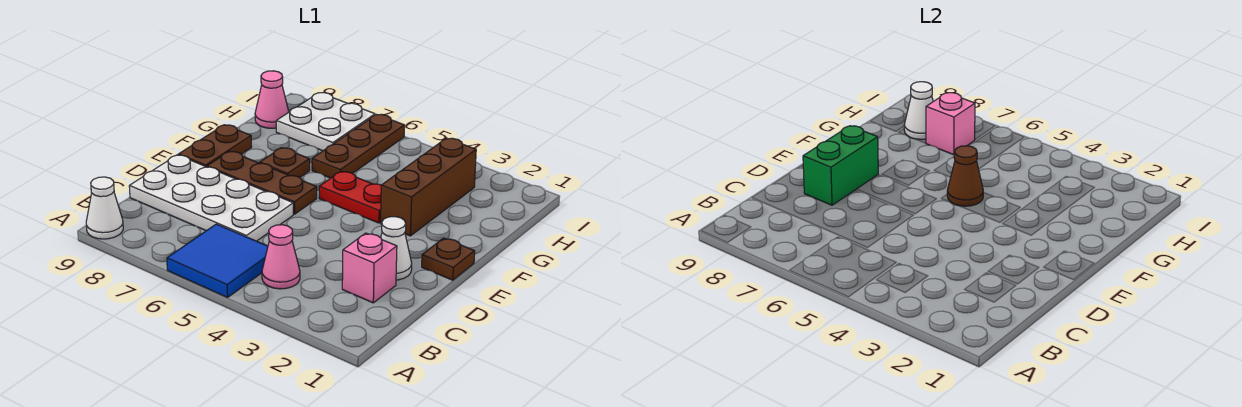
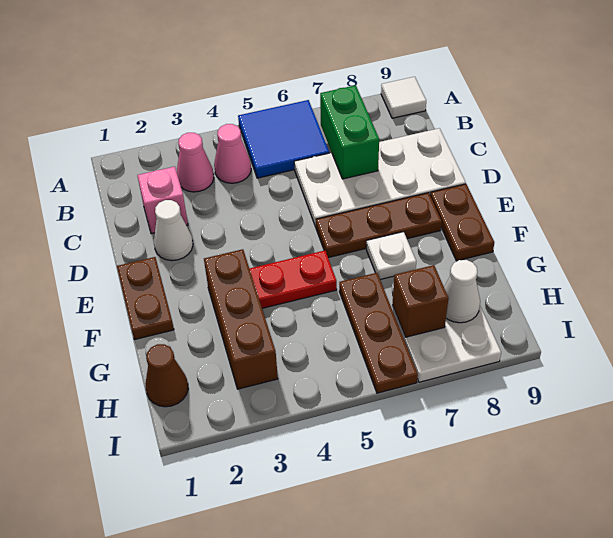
white cone A9 level 1 -> white tile A9 level 1
green brick D8:E8 level 2 -> green brick B7:C7 level 2
brown plate E1 level 1 -> brown plate E1:F1 level 1
brown cone F5 level 2 -> brown cone H1 level 1
brown plate F7 level 1 -> white plate F7 level 1
pink brick H7 level 2 -> brown brick H7 level 2
pink cone H9 level 1 -> pink cone B3 level 1

